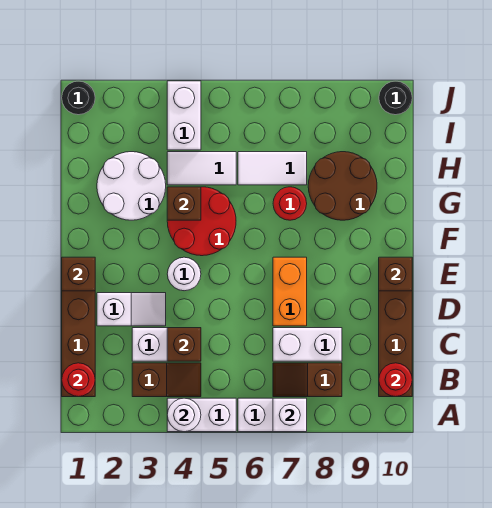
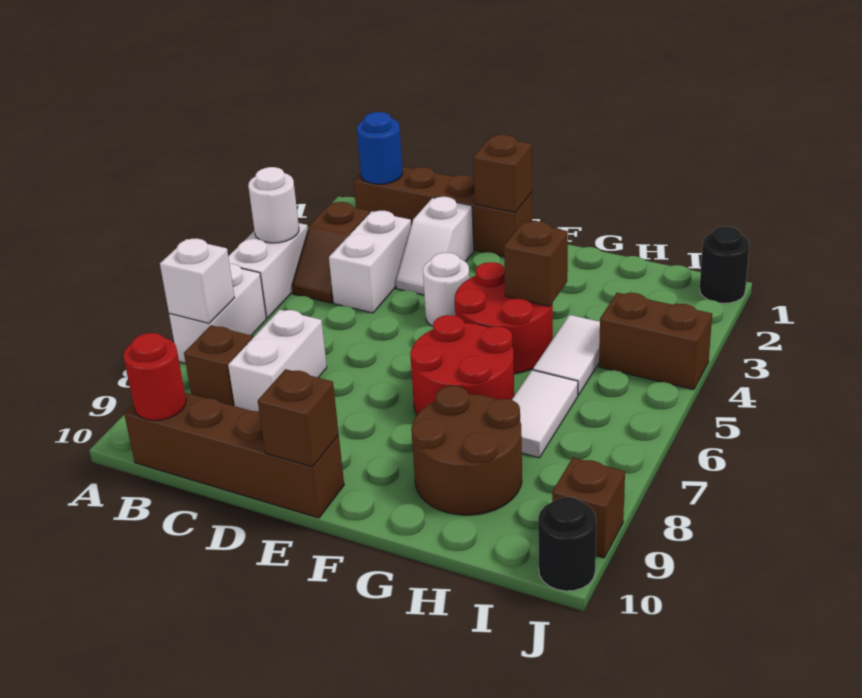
red round brick B1 level 2 -> blue round brick B1 level 2
brown brick C4 level 2 -> brown brick J9 level 1
orange brick D7:E7 level 1 -> none
white round brick G2:H3 level 1 -> none
red round brick G7 level 1 -> red round brick F6:G7 level 1
white brick I4:J4 level 1 -> brown brick I4:J4 level 1

